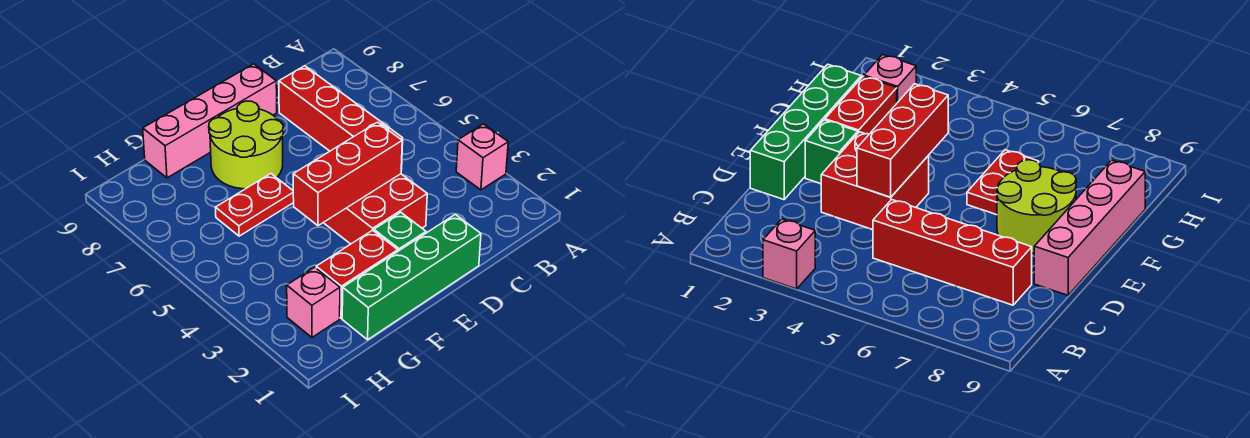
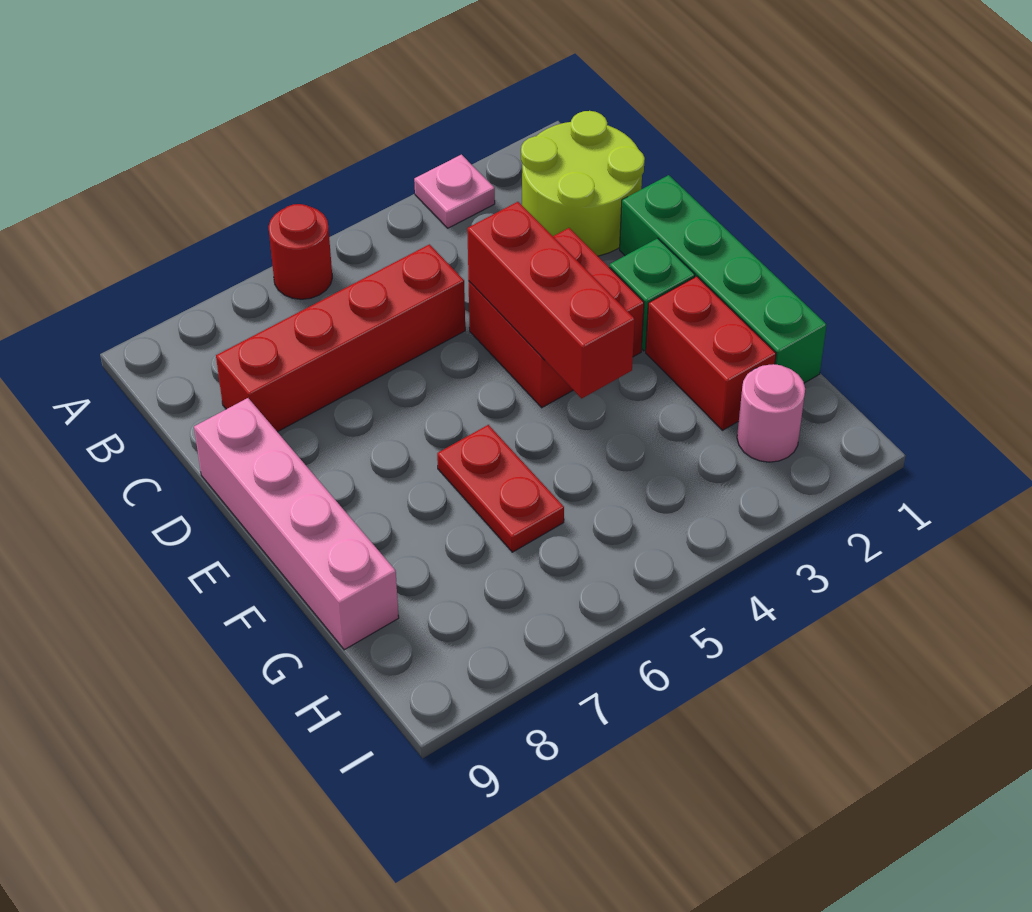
pink brick A3 level 1 -> pink plate A3 level 1
none -> red round brick A6 level 1
lime round brick E7:F8 level 1 -> lime round brick B1:C2 level 1
pink brick H2 level 1 -> pink round brick H2 level 1

